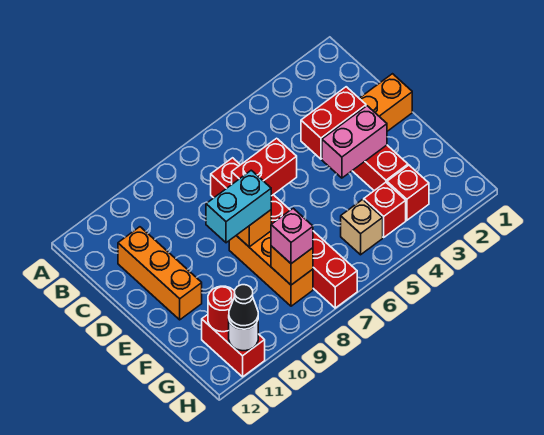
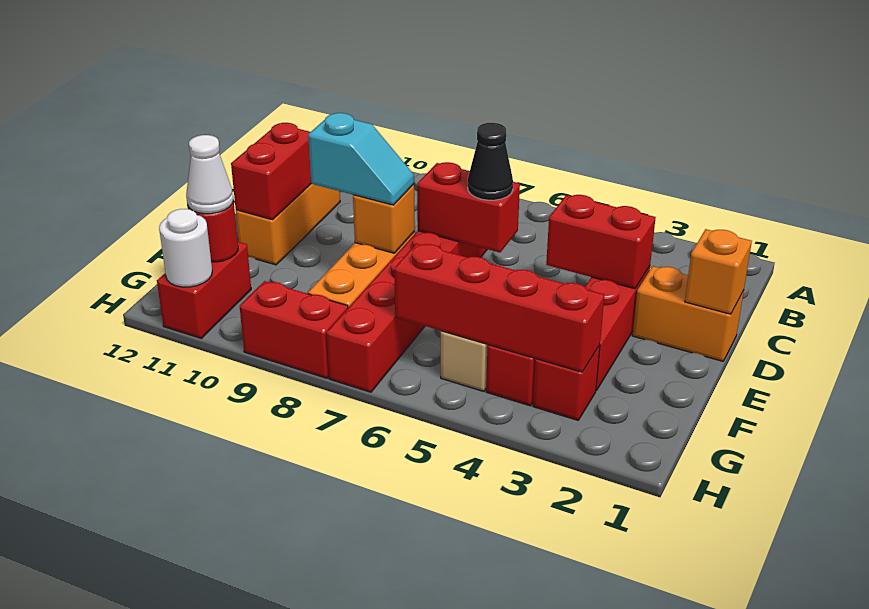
none -> red brick D11:E11 level 2
pink brick E3:E4 level 2 -> none
cyan brick E8:E9 level 3 -> cyan slope E8:E9 level 3 top 9
none -> red brick G3:G6 level 2
orange brick G8 level 2 -> orange brick D1 level 2
pink brick G8 level 3 -> none
none -> white cone G11 level 3
none -> red brick H8:H9 level 1
black cone H11 level 3 -> black cone D6 level 3

